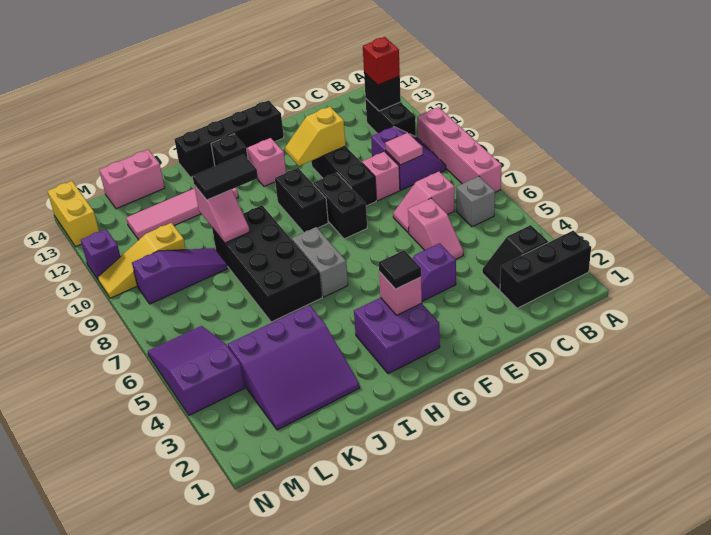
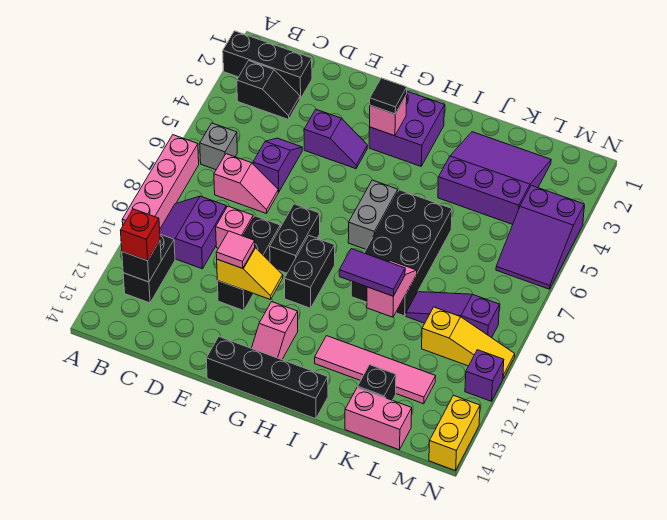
pink tile C9 level 2 -> pink tile E11 level 3
pink slope D5:D6 level 1 top 6 -> purple slope D5:D6 level 1 top 6
black brick H13 level 1 -> black brick K13 level 1
black tile I10:J10 level 3 -> purple tile I10:J10 level 3

